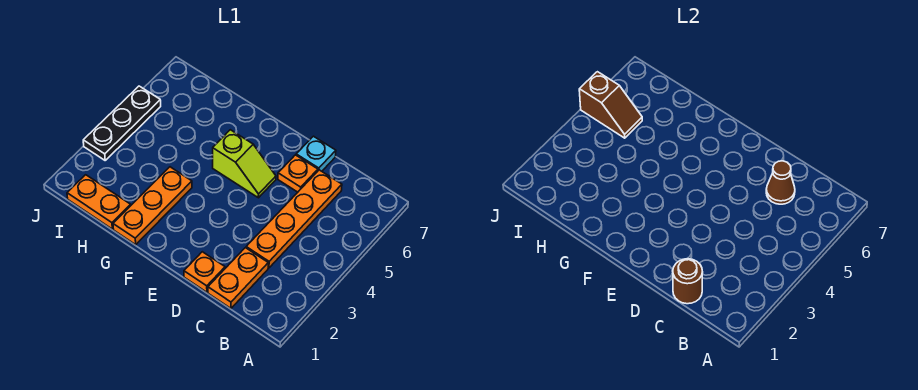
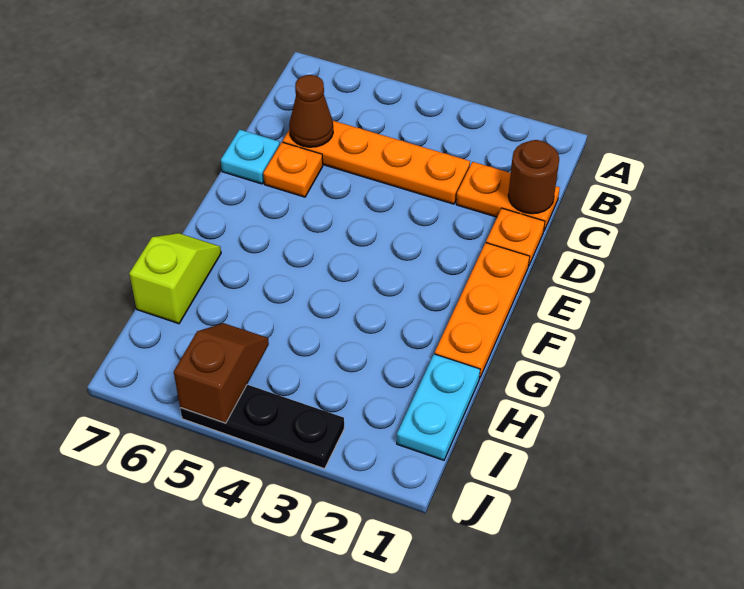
lime slope E5:F5 level 1 top F -> lime slope G7:H7 level 1 top H
orange plate G1:G3 level 1 -> orange plate E1:G1 level 1
orange plate H1:I1 level 1 -> cyan plate H1:I1 level 1

